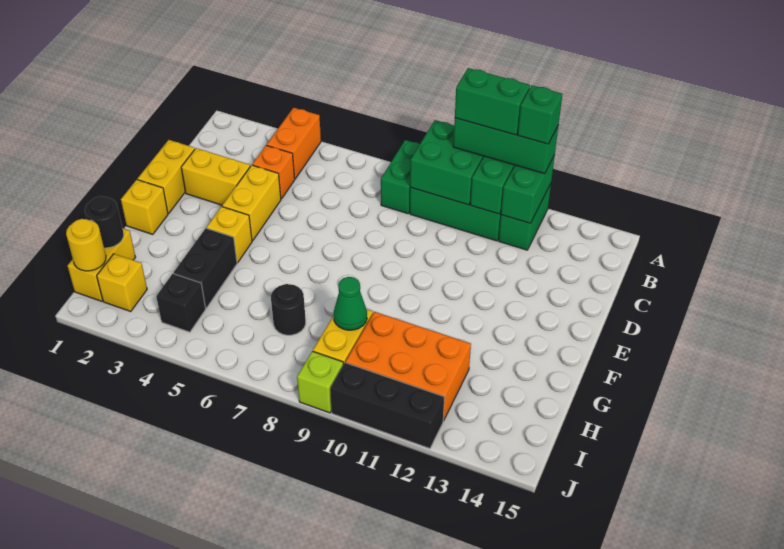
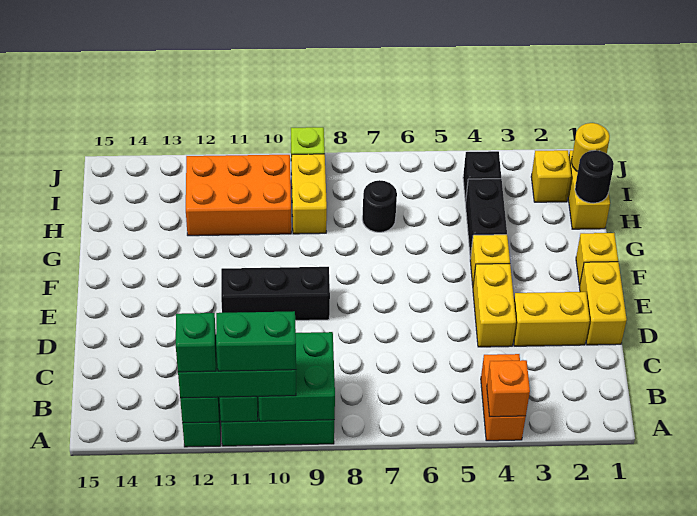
green brick A8:B8 level 1 -> none
orange brick C4 level 1 -> orange brick A4 level 2
green cone H9 level 2 -> none
black brick J10:J12 level 1 -> black brick E9:E11 level 1

